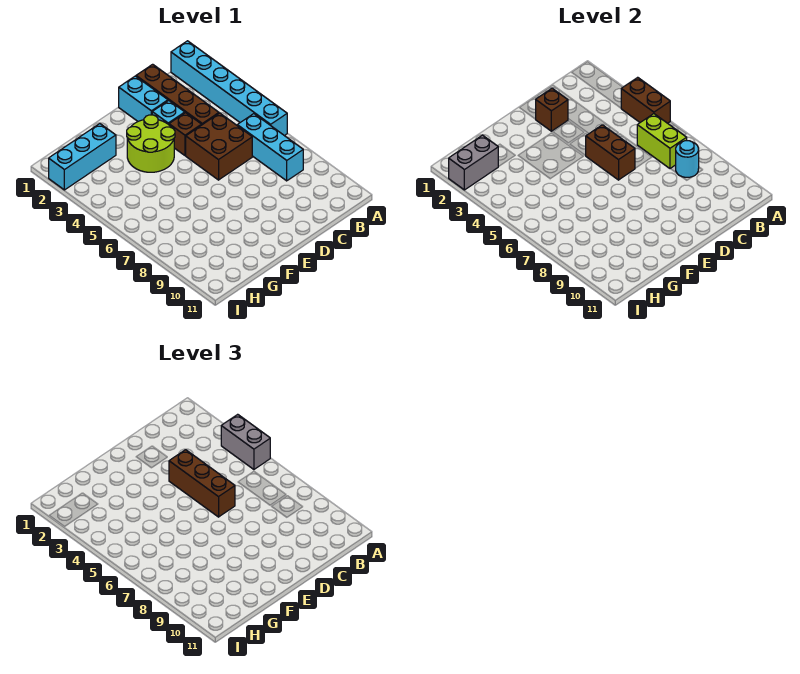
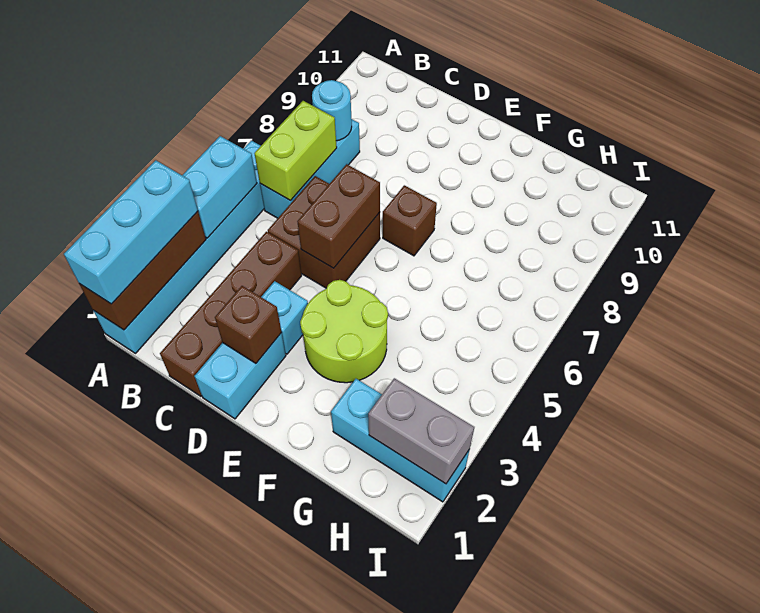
none -> cyan brick A1:A3 level 3
brown brick A4:A5 level 2 -> cyan brick A4:A5 level 2
grey brick A4:A5 level 3 -> none
brown brick D4 level 1 -> brown brick E7 level 1
brown brick D4:D6 level 3 -> brown brick A1:A3 level 2

